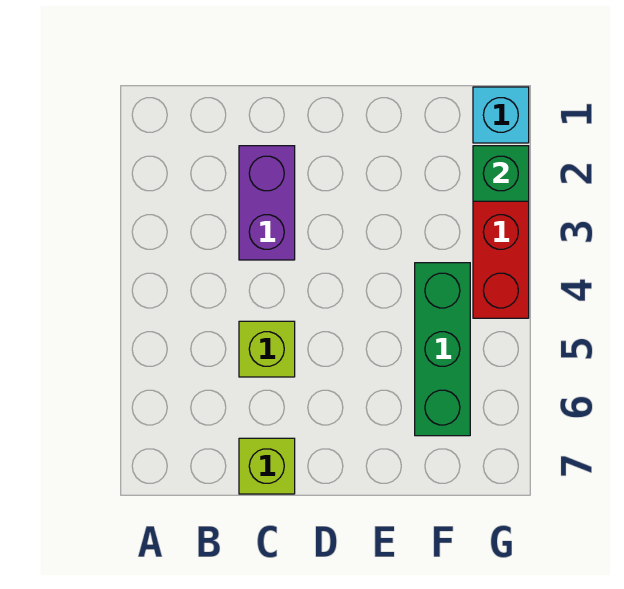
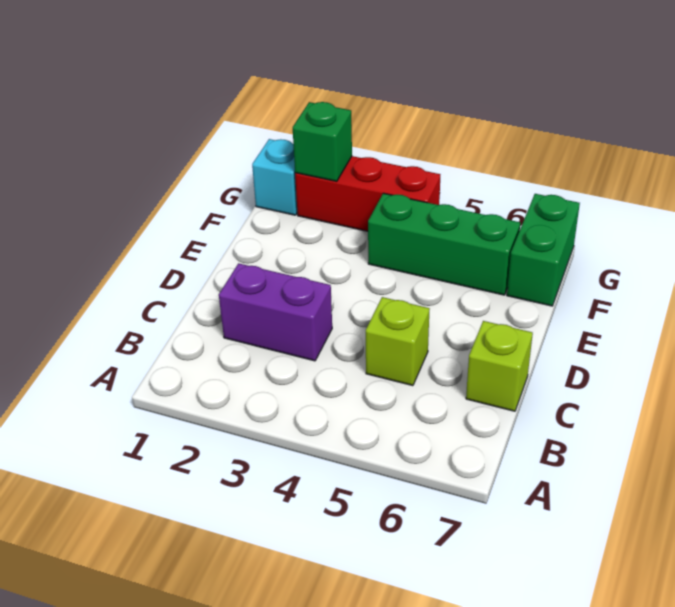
none -> green brick F7:G7 level 1

